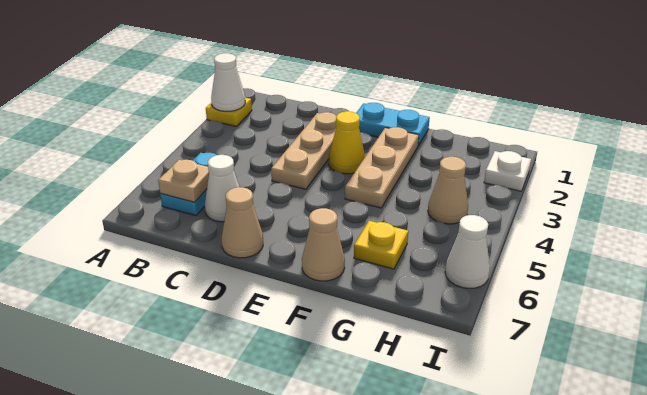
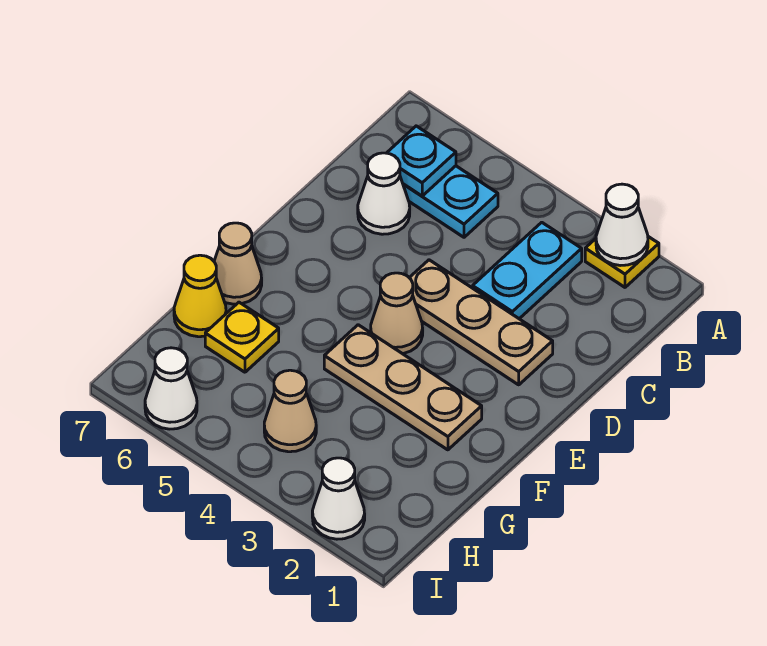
tan plate B6 level 2 -> cyan plate B6 level 2
tan cone D7 level 1 -> tan cone E4 level 1
cyan plate E1:F1 level 1 -> cyan plate B3:C3 level 1
yellow cone E3 level 1 -> yellow cone G7 level 1
white plate I2 level 1 -> white cone I2 level 1

